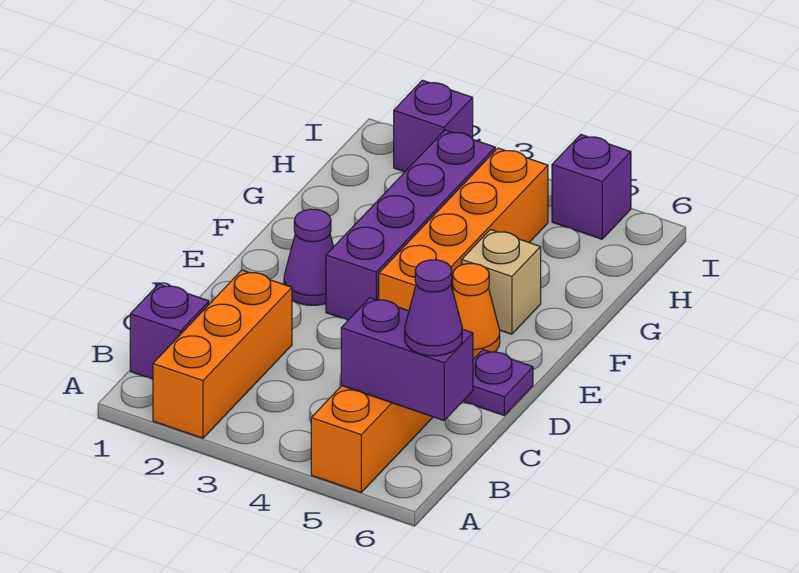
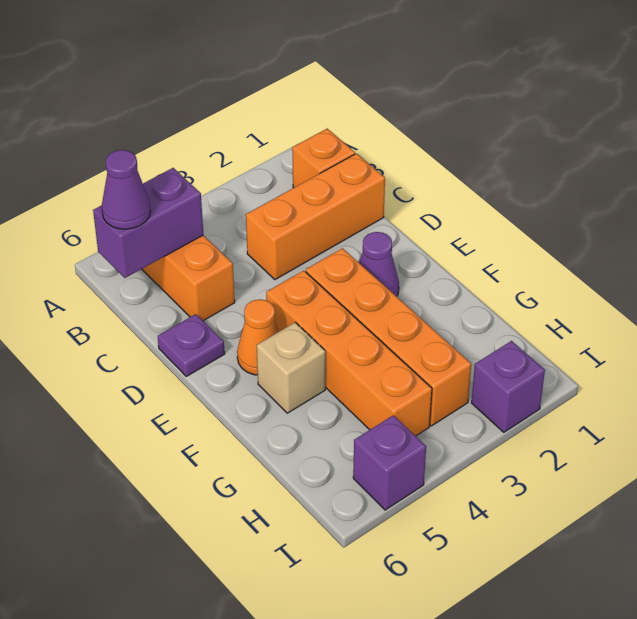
orange brick A2:C2 level 1 -> orange brick C1:C3 level 1
purple brick B1 level 1 -> orange brick B1 level 1
purple brick E3:H3 level 1 -> orange brick E3:H3 level 1

